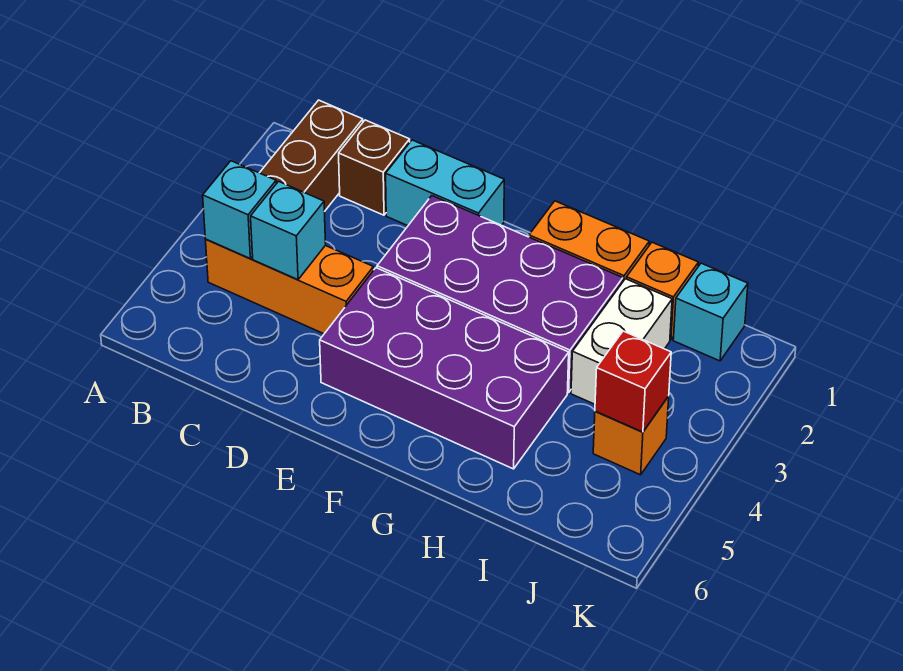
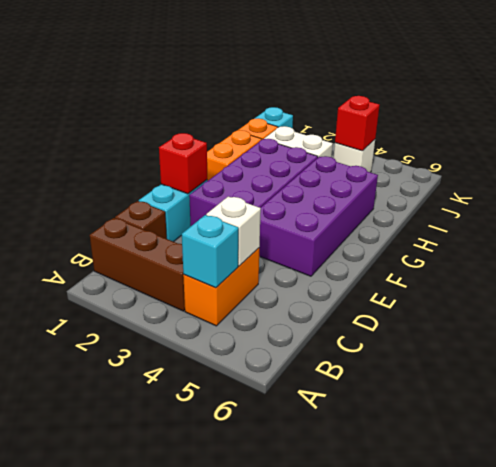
orange brick B4:D4 level 1 -> orange brick B4:C4 level 1
cyan brick C4 level 2 -> white brick C4 level 2
none -> red brick E1 level 2
orange brick J4 level 1 -> white brick J4 level 1

